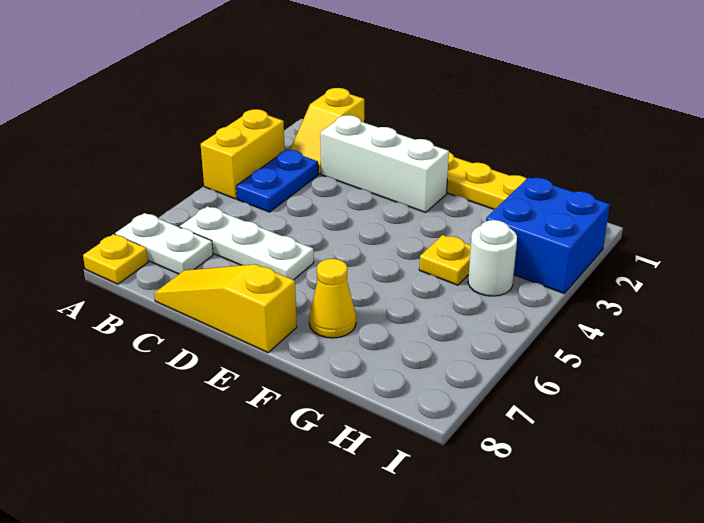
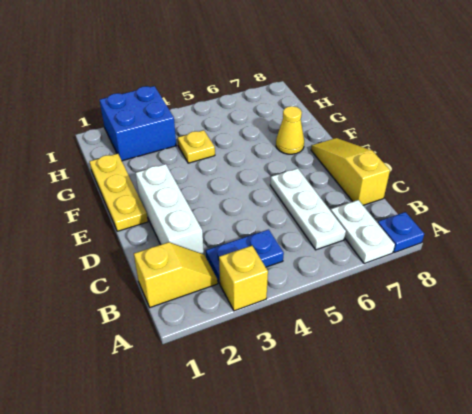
yellow brick A3:A4 level 1 -> yellow brick A3 level 1
yellow plate A8 level 1 -> blue plate A8 level 1
yellow slope C8:E8 level 1 top E -> yellow slope C8:E8 level 1 top C
white round brick H4 level 1 -> none

